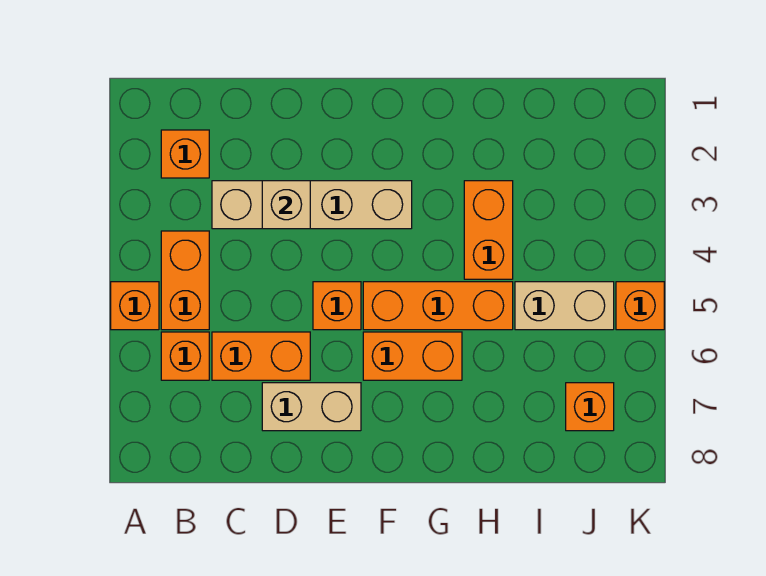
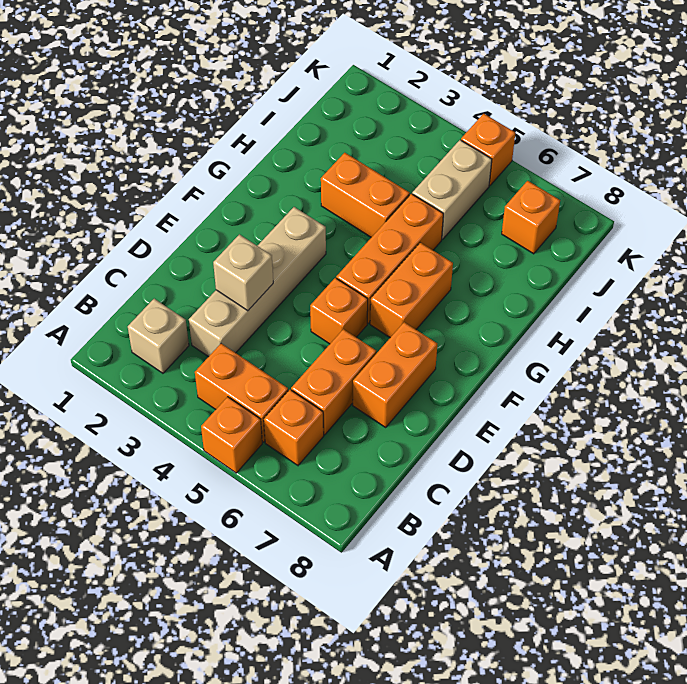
orange brick B2 level 1 -> tan brick B2 level 1
tan brick D7:E7 level 1 -> orange brick D7:E7 level 1

